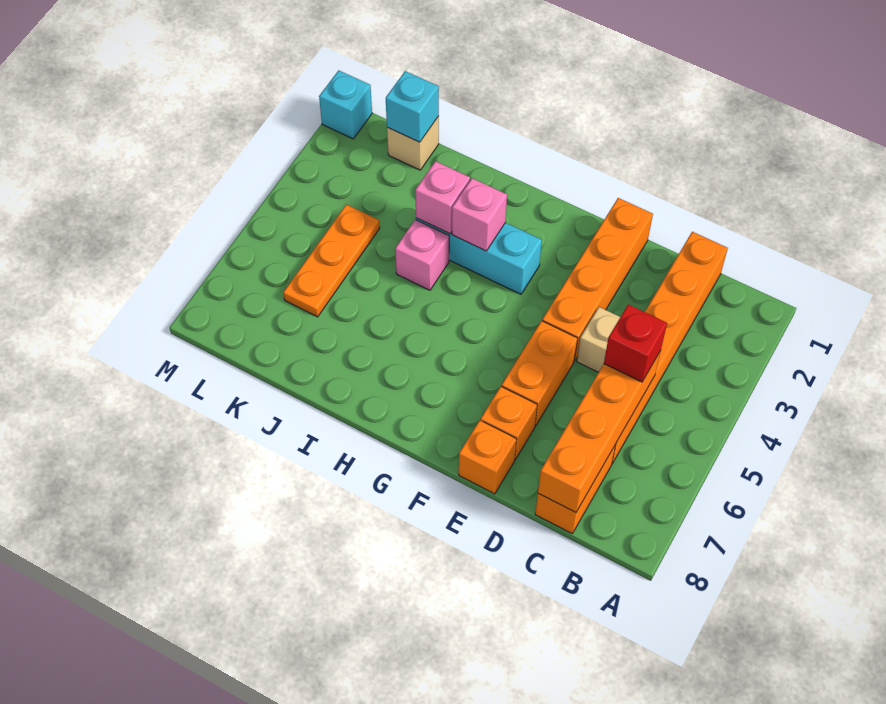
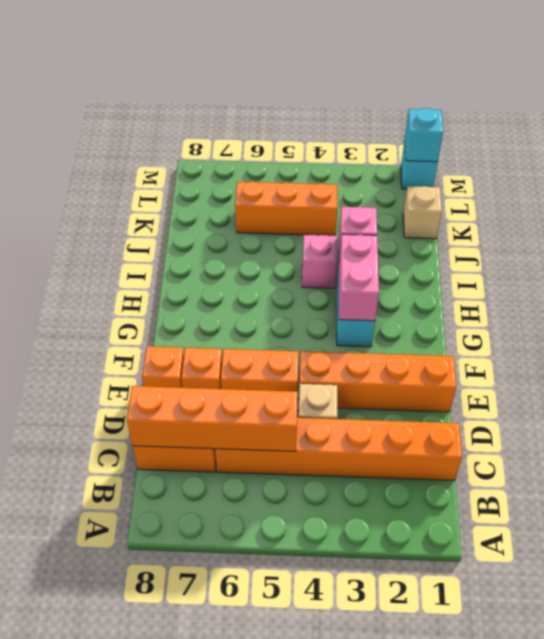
red brick C5 level 3 -> none
pink brick H3 level 2 -> pink brick G3:H3 level 2
cyan brick K1 level 2 -> cyan brick M1 level 2
orange plate K4:K6 level 1 -> orange brick K4:K6 level 1

